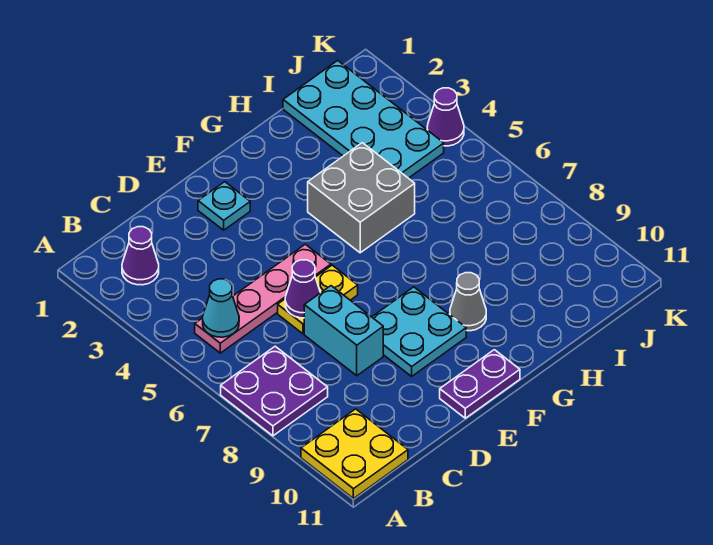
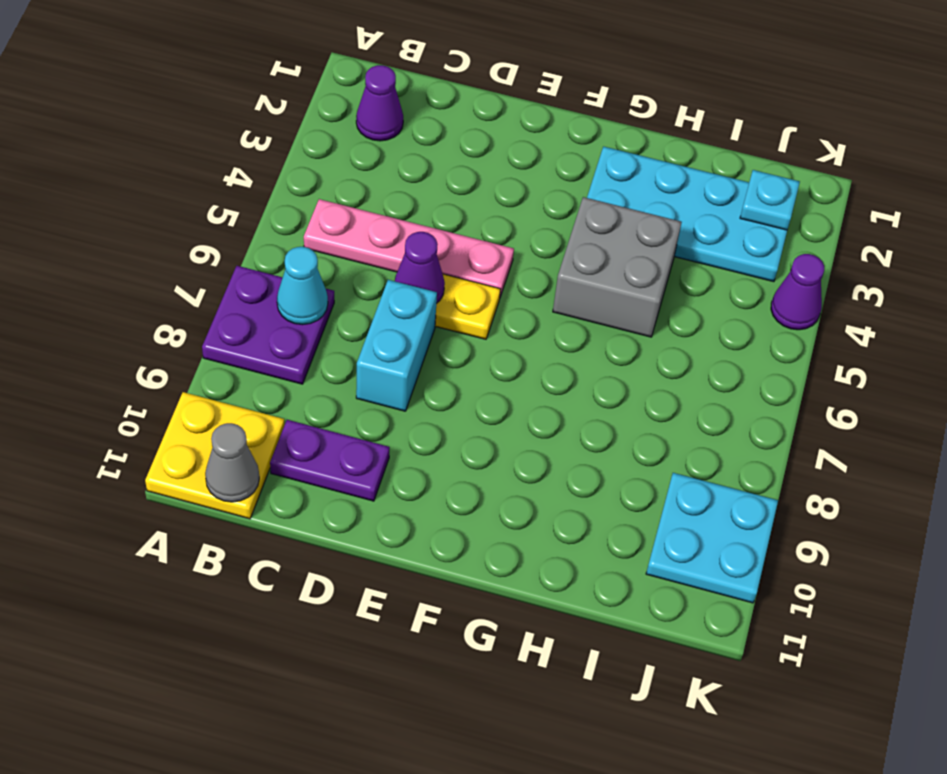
cyan cone B5 level 2 -> cyan cone B7 level 2
cyan plate E2 level 1 -> cyan plate J2 level 2
cyan plate E8:F9 level 1 -> cyan plate J9:K10 level 1
purple plate E11:F11 level 1 -> purple plate C10:D10 level 1
grey cone G9 level 1 -> grey cone B11 level 2
cyan plate I1:J4 level 1 -> cyan plate G2:J3 level 1

